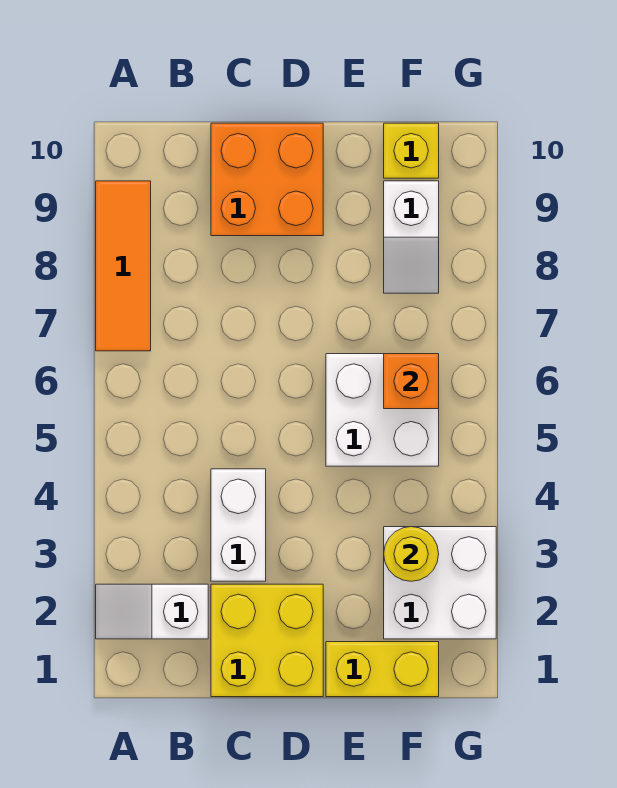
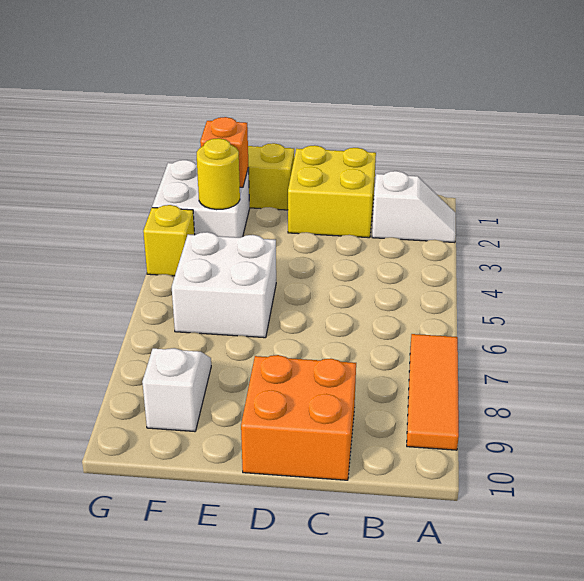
white brick C3:C4 level 1 -> none
orange brick F6 level 2 -> orange brick F2 level 2
yellow brick F10 level 1 -> yellow brick G4 level 1

